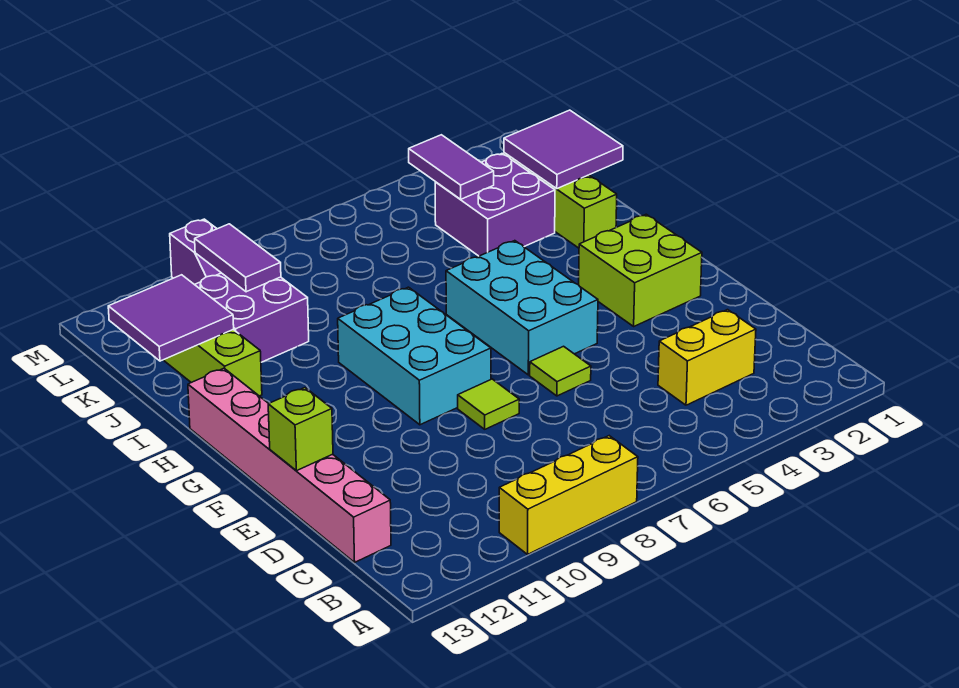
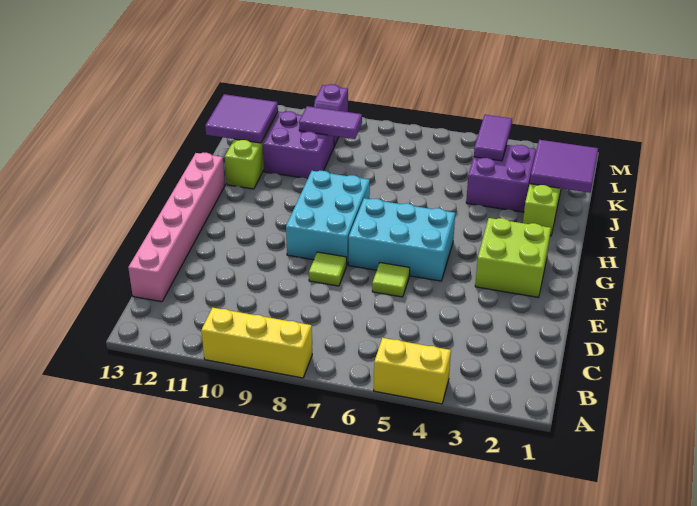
yellow brick C3:C4 level 1 -> yellow brick A4:A5 level 1
lime brick E13 level 2 -> none
cyan brick F5:H6 level 1 -> cyan brick F5:G7 level 1
purple tile K10:L10 level 2 -> purple tile K9:K10 level 2

